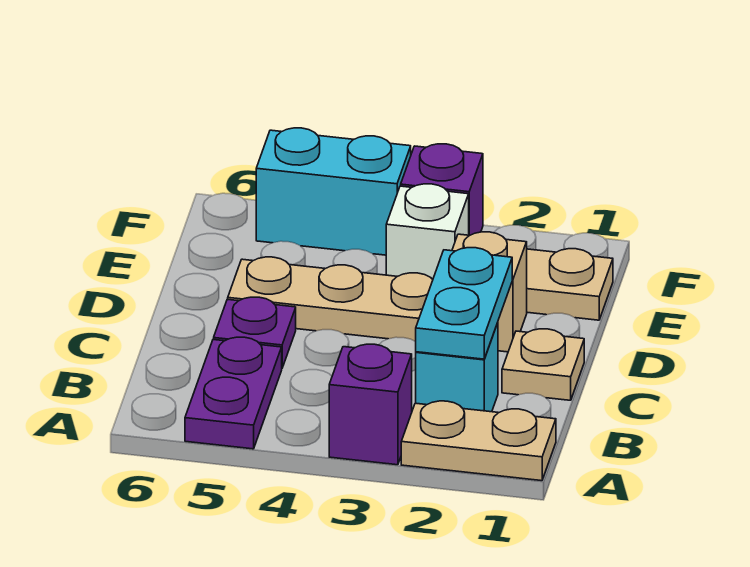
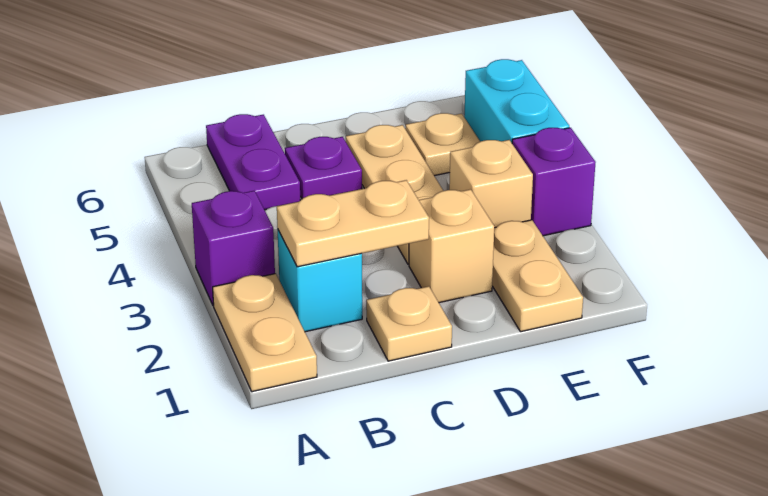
purple plate A5:B5 level 1 -> purple plate B5:B6 level 1
cyan plate B2:C2 level 2 -> tan plate B2:C2 level 2
white brick E3 level 1 -> tan brick E3 level 1
none -> tan plate E5 level 1

